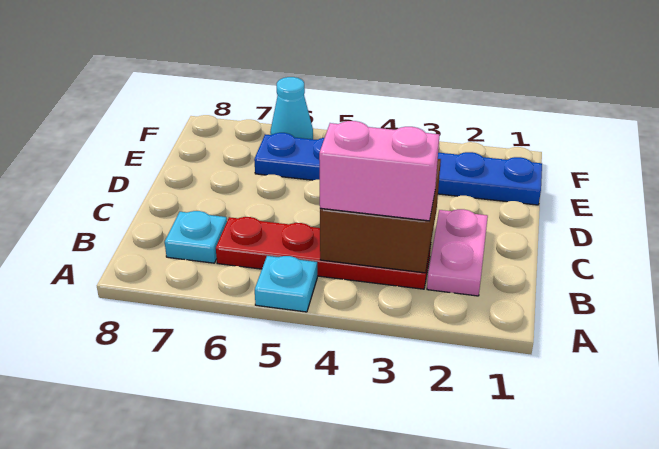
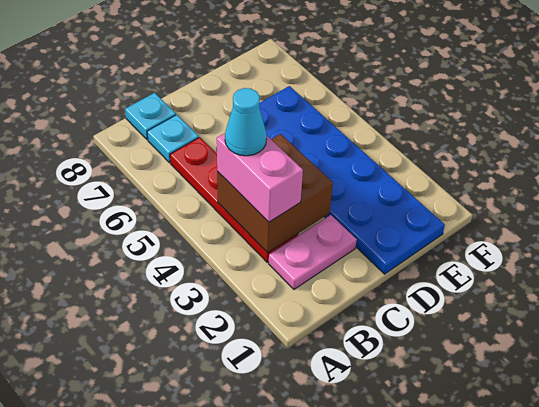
cyan plate A5 level 1 -> cyan plate B8 level 1
blue plate E1:E6 level 1 -> blue plate D1:E6 level 1
cyan cone F6 level 1 -> cyan cone B4 level 4

